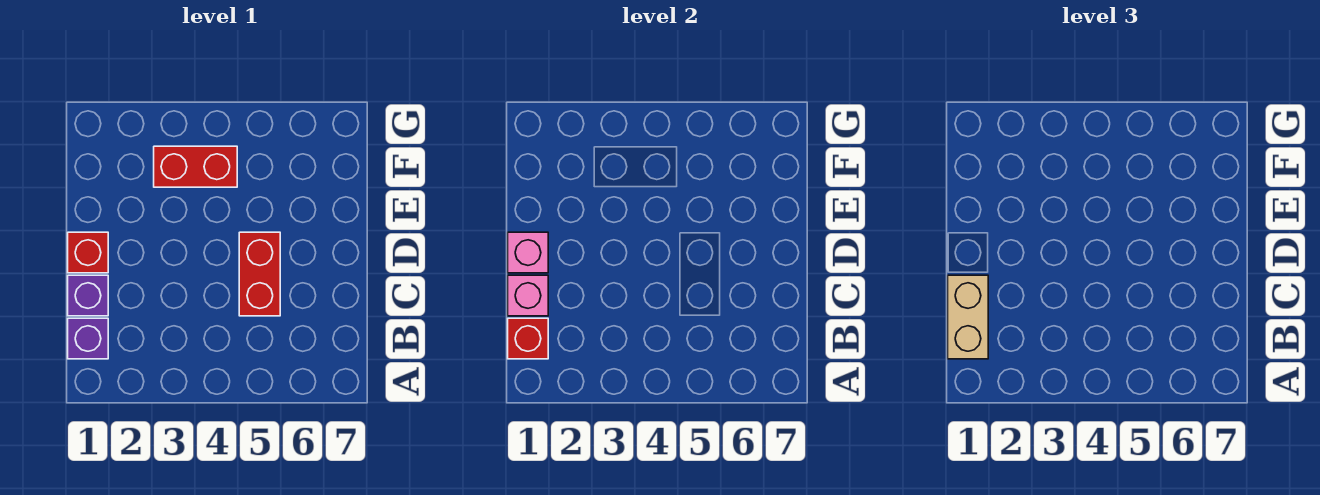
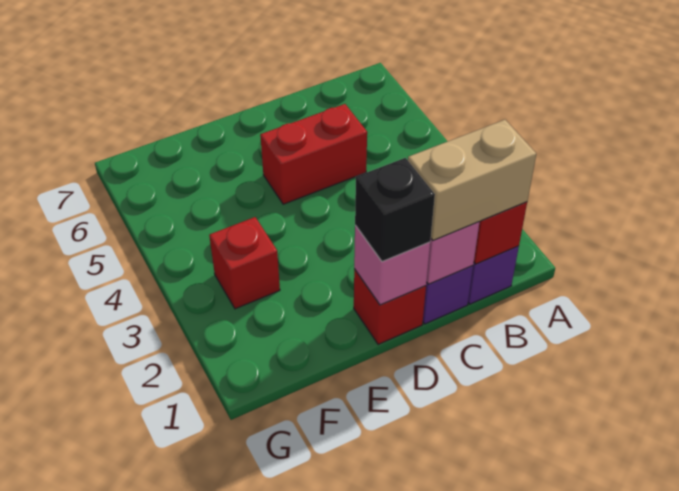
none -> black brick D1 level 3
red brick F3:F4 level 1 -> red brick F3 level 1

